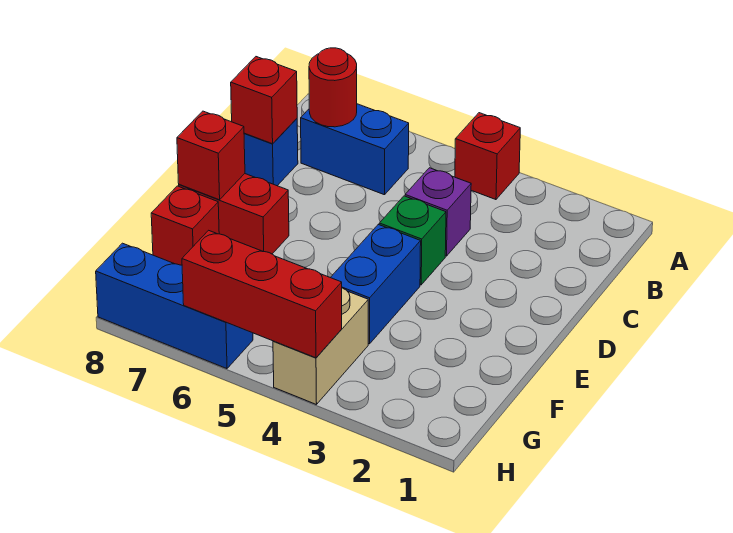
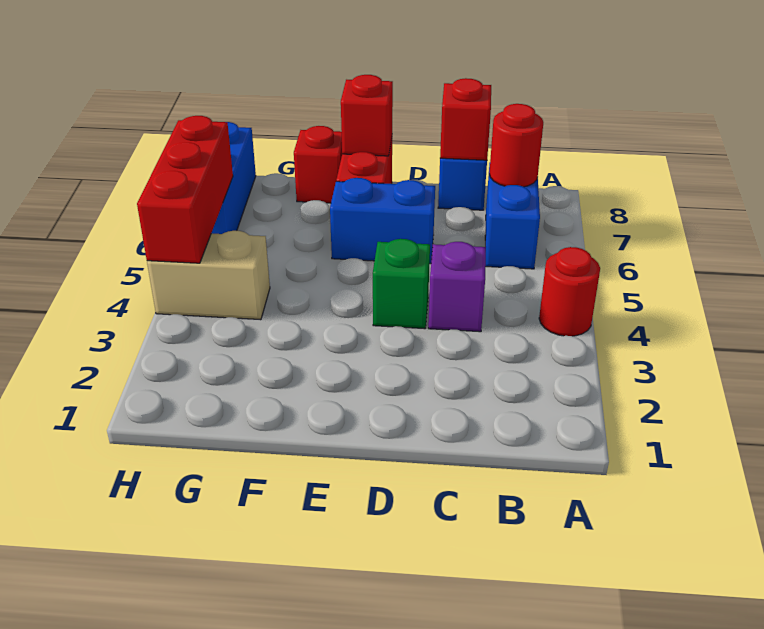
red brick A4 level 1 -> red round brick A4 level 1
blue brick E4:F4 level 1 -> blue brick D6:E6 level 1

